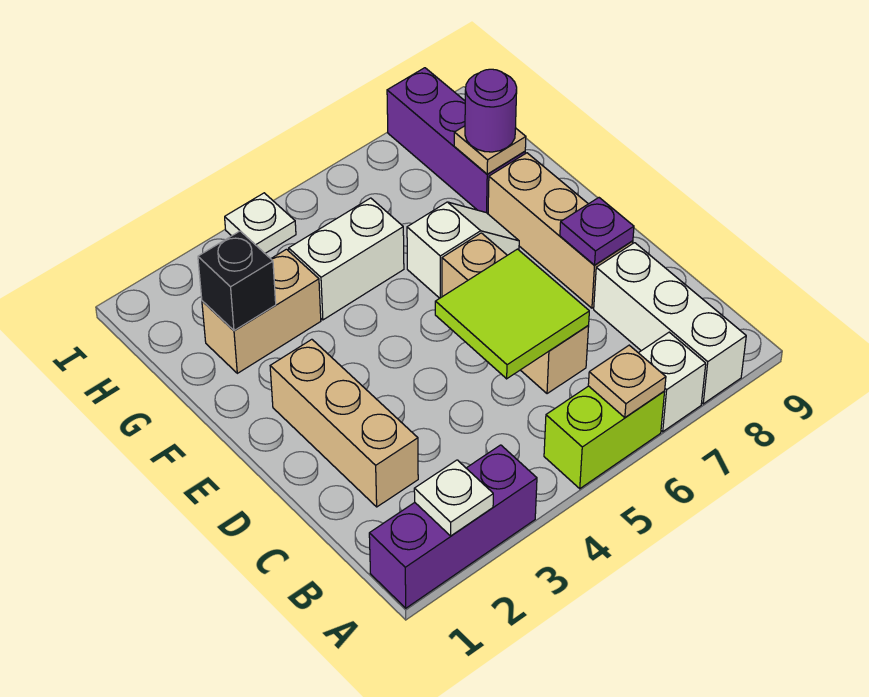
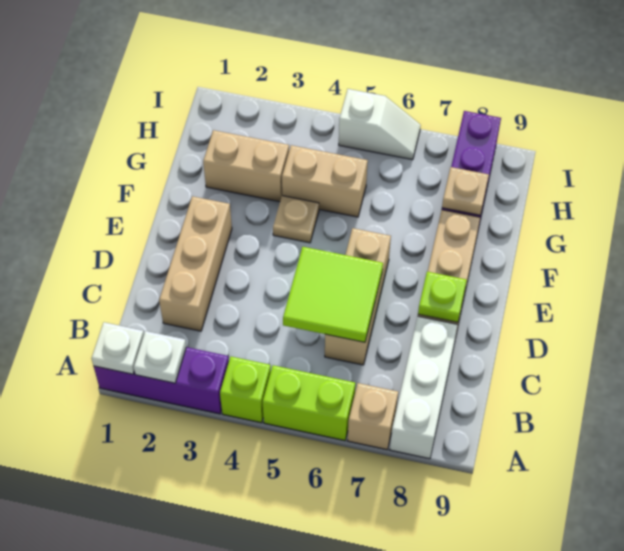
none -> lime brick A4 level 1
tan plate A6 level 2 -> tan plate F4 level 1
white brick A7 level 1 -> tan brick A7 level 1
purple plate D8 level 2 -> lime plate D8 level 2
white slope F6:F7 level 1 top 6 -> white slope I5:I6 level 1 top 5
black brick G2 level 2 -> none
white brick G4:G5 level 1 -> tan brick G4:G5 level 1
purple round brick G8 level 3 -> none
white plate I4 level 1 -> white plate A1 level 2

